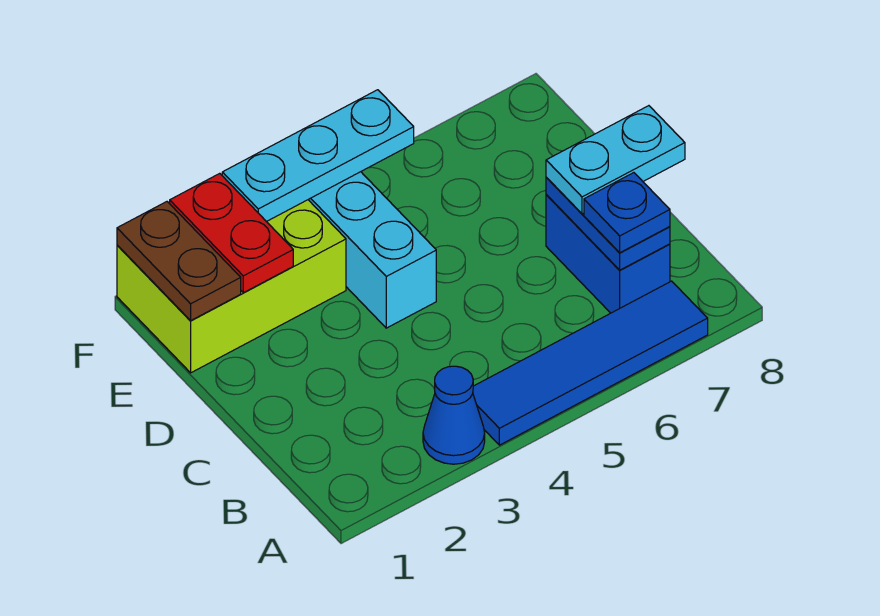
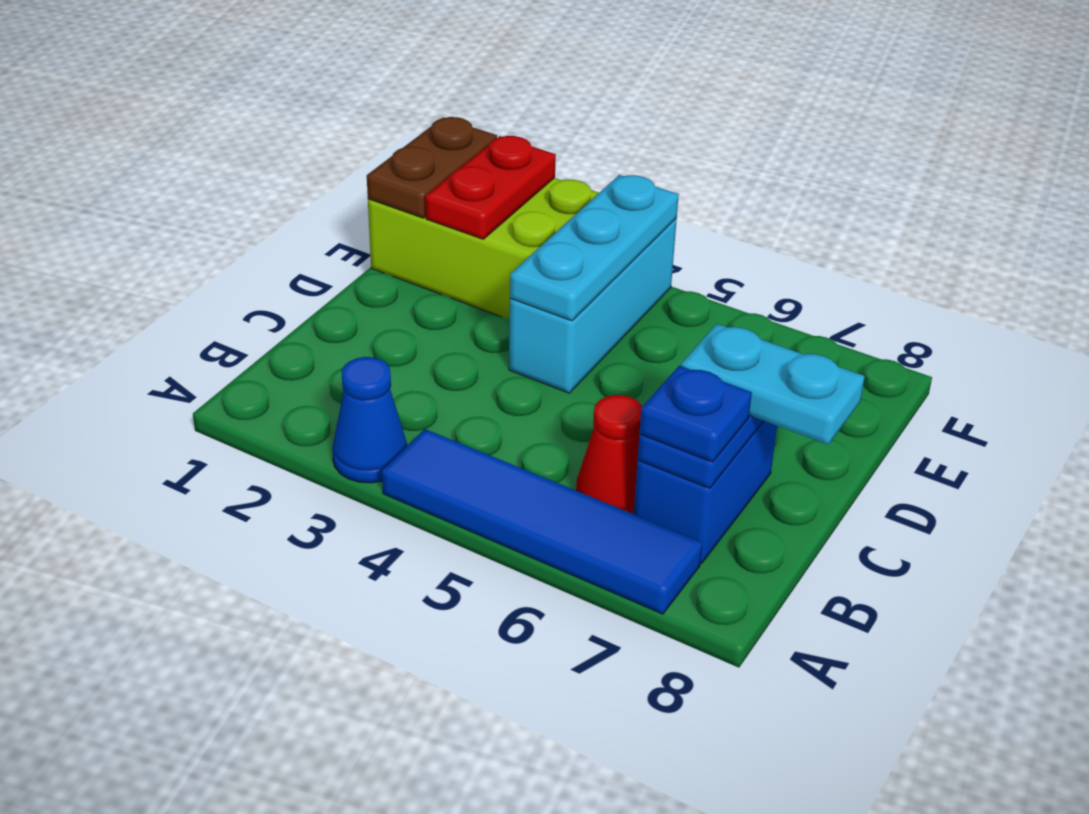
none -> red cone B6 level 1
cyan plate F3:F5 level 2 -> cyan plate D4:F4 level 2

